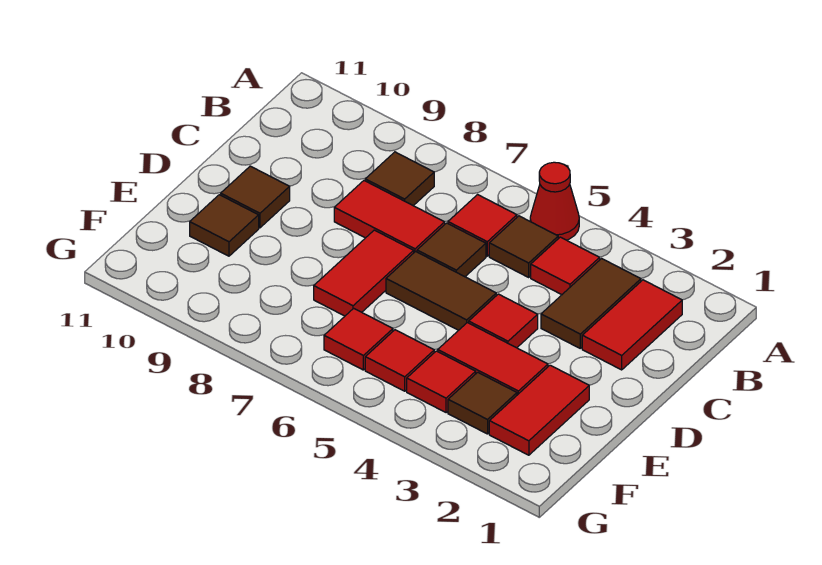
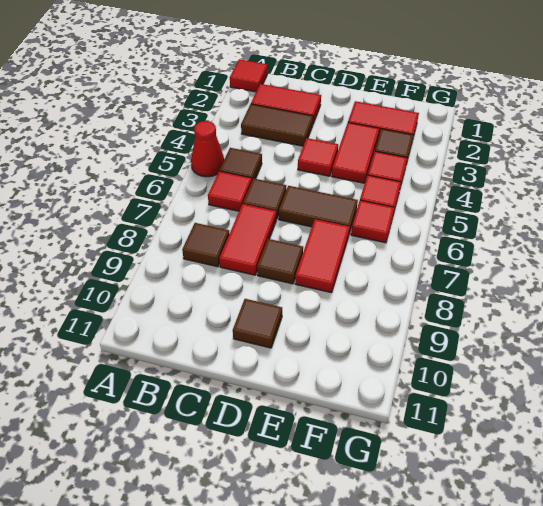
red tile B4 level 1 -> red tile A1 level 1
brown tile D5:D6 level 1 -> brown tile D6:E6 level 1
red tile D7:E7 level 1 -> red tile E7:E8 level 1
brown tile E10 level 1 -> brown tile D8 level 1

